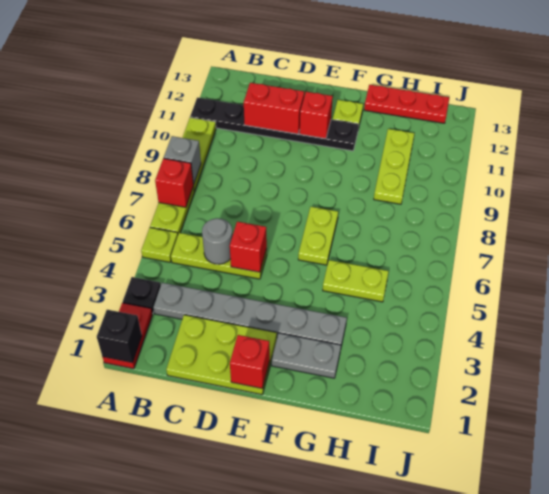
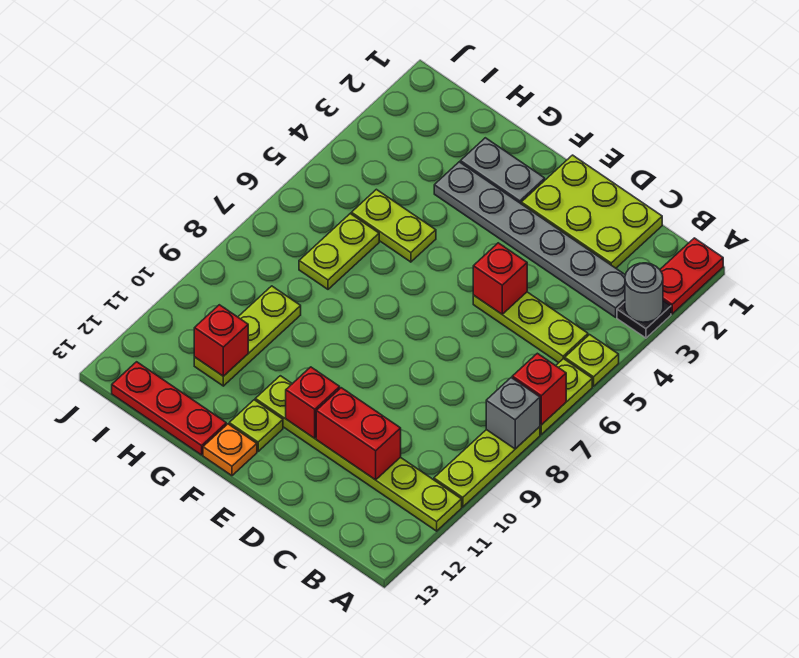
black brick A1 level 2 -> none
black plate A11:F11 level 1 -> lime plate A11:F11 level 1
grey round brick C5 level 2 -> grey round brick A3 level 2
red brick E1 level 2 -> red brick H11 level 2
lime plate F6:F7 level 1 -> lime plate H6:H7 level 1
none -> orange plate F13 level 1

